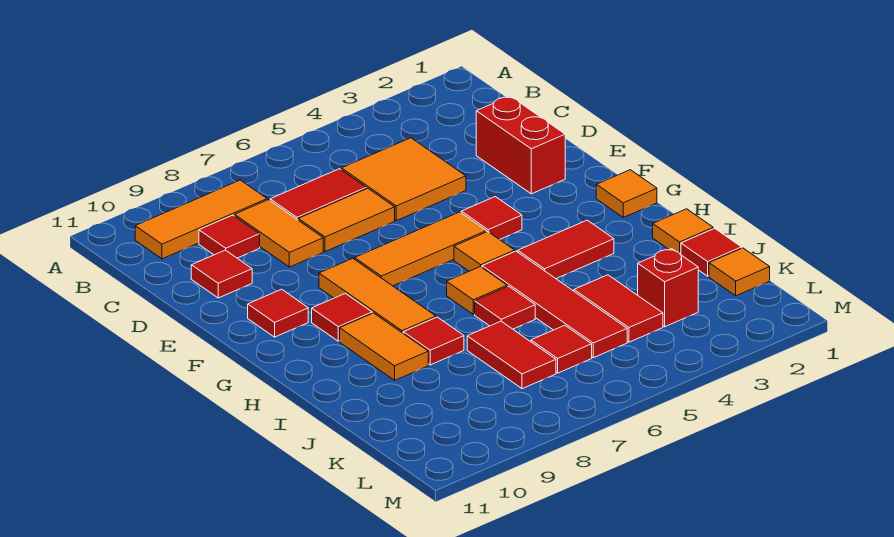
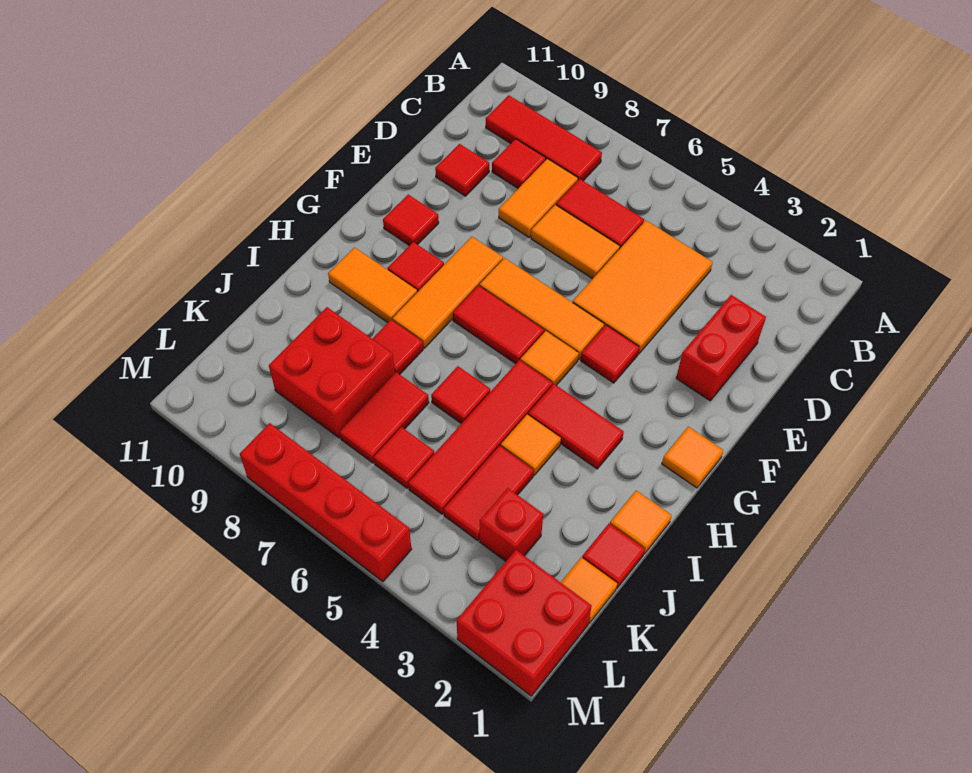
orange tile B8:B10 level 1 -> red tile B8:B10 level 1
orange tile C4:D5 level 1 -> orange tile C4:E5 level 1
none -> red tile G6:G7 level 1
orange tile H6 level 1 -> orange tile I4 level 1
orange tile H9:I9 level 1 -> orange tile H9:H10 level 1
none -> red brick J8:K9 level 1
none -> red brick L1:M2 level 1
none -> red brick M5:M8 level 1

